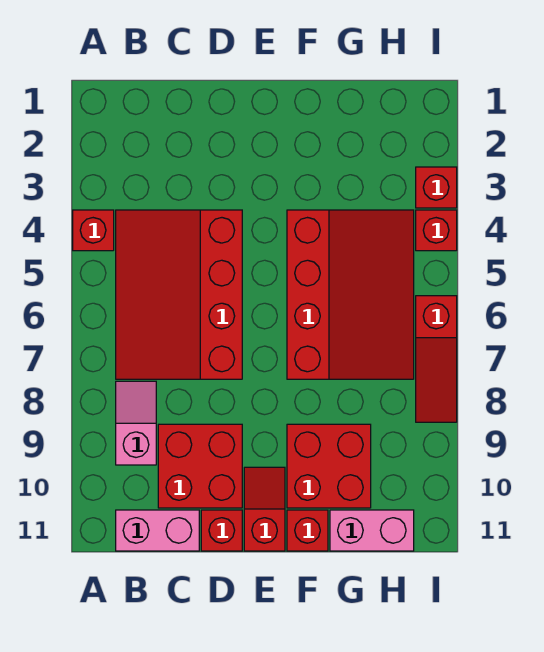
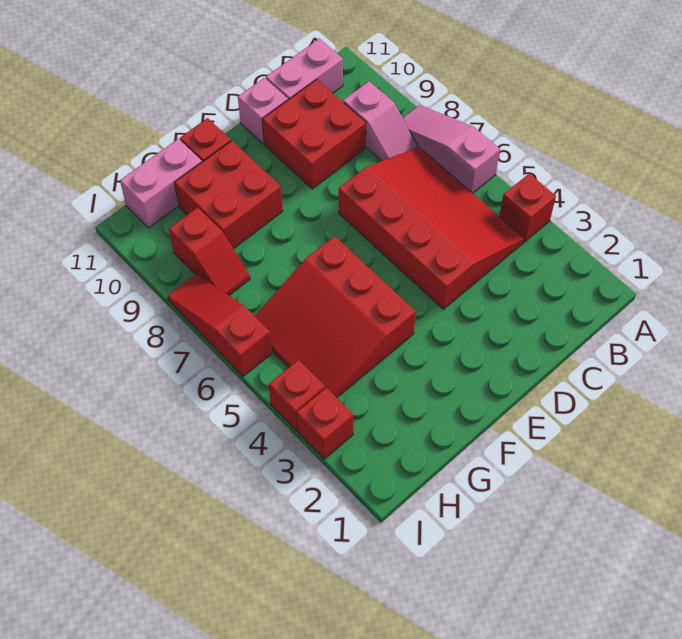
none -> pink slope A6:A8 level 1 top 6
red brick D11 level 1 -> pink brick D11 level 1
red slope E10:E11 level 1 top 11 -> red slope H8:H9 level 1 top 9
red slope F4:H7 level 1 top F -> red slope F4:H6 level 1 top F

